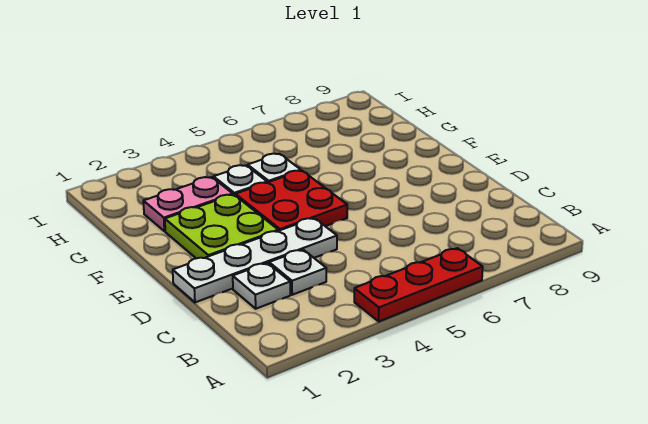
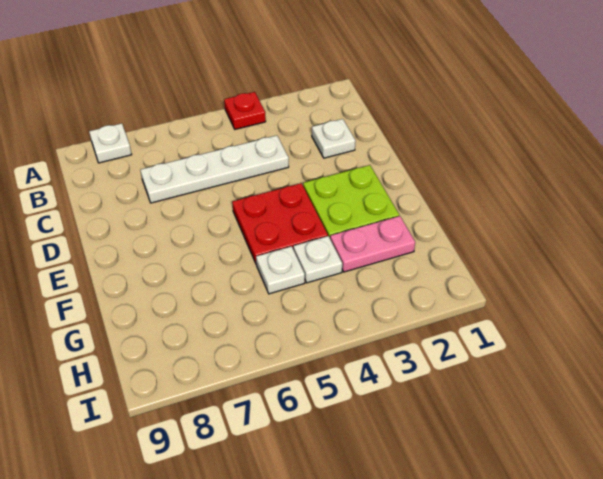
red plate A4:A6 level 1 -> red plate A4 level 1
white plate C3 level 1 -> white plate A8 level 1
white plate D1:D4 level 1 -> white plate C4:C7 level 1

